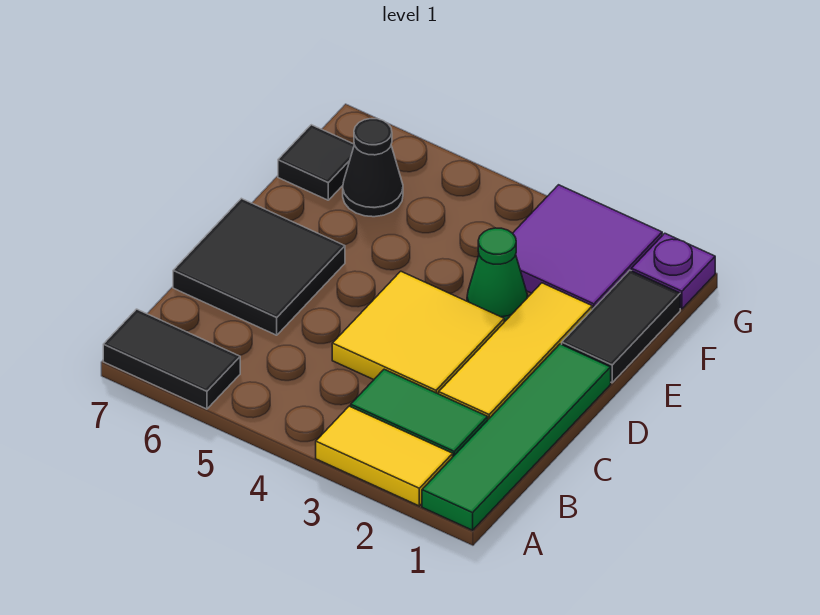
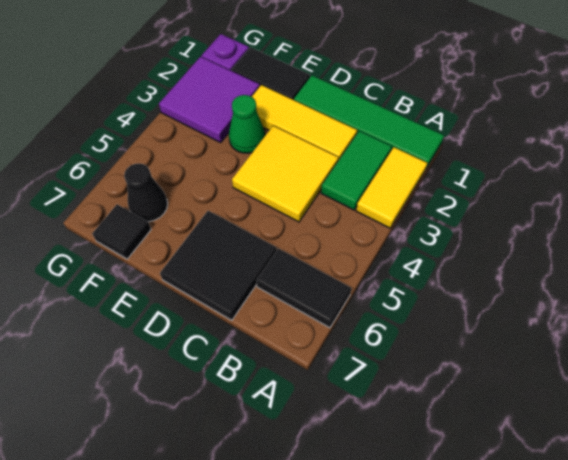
black tile A6:A7 level 1 -> black tile A6:B6 level 1

